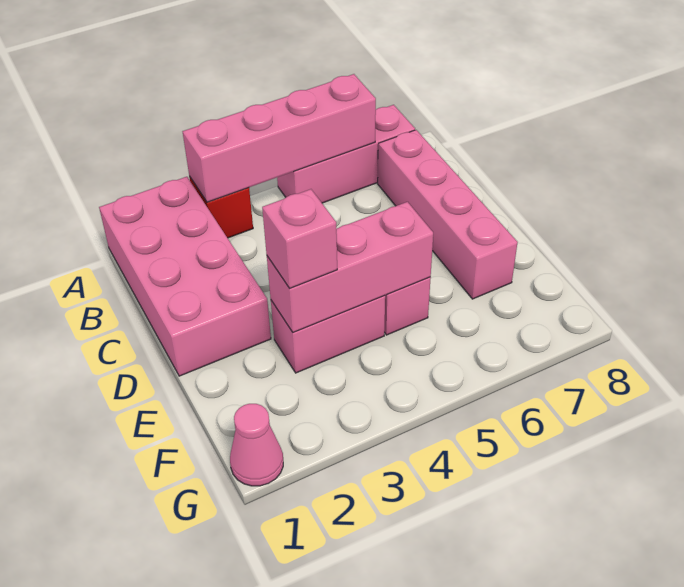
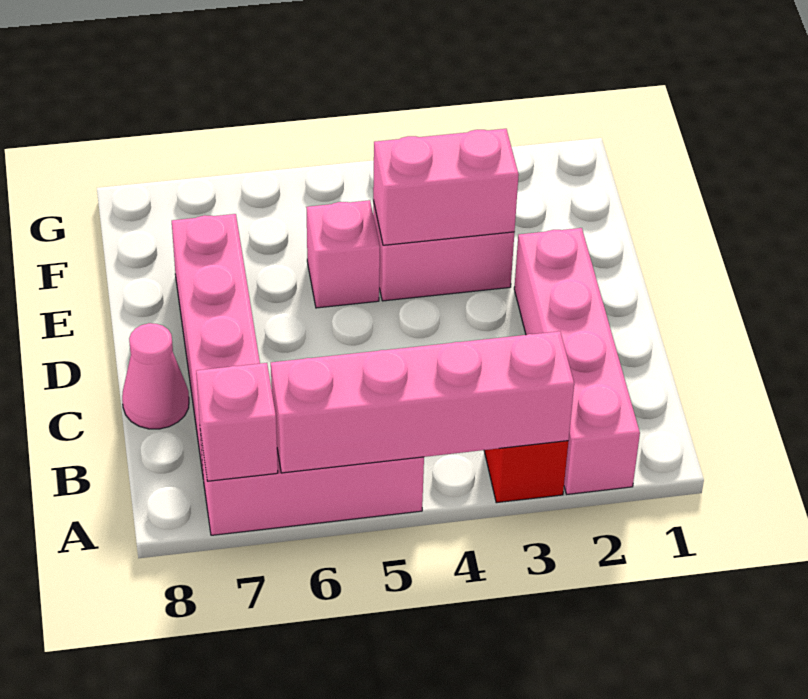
pink brick A1:D2 level 1 -> pink brick A2:D2 level 1
pink brick E3:E5 level 2 -> pink brick E3:E4 level 2
pink brick E3 level 3 -> pink brick A7 level 2
pink cone G1 level 1 -> pink cone C8 level 1

